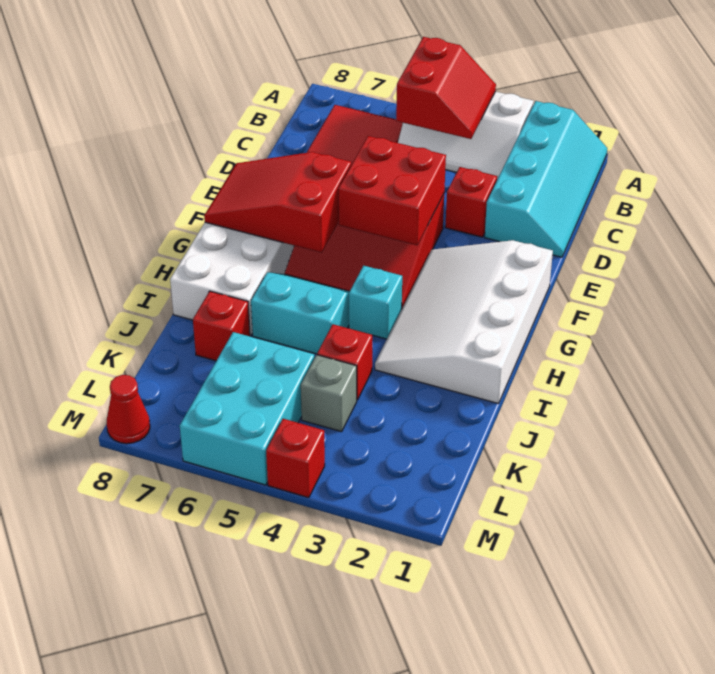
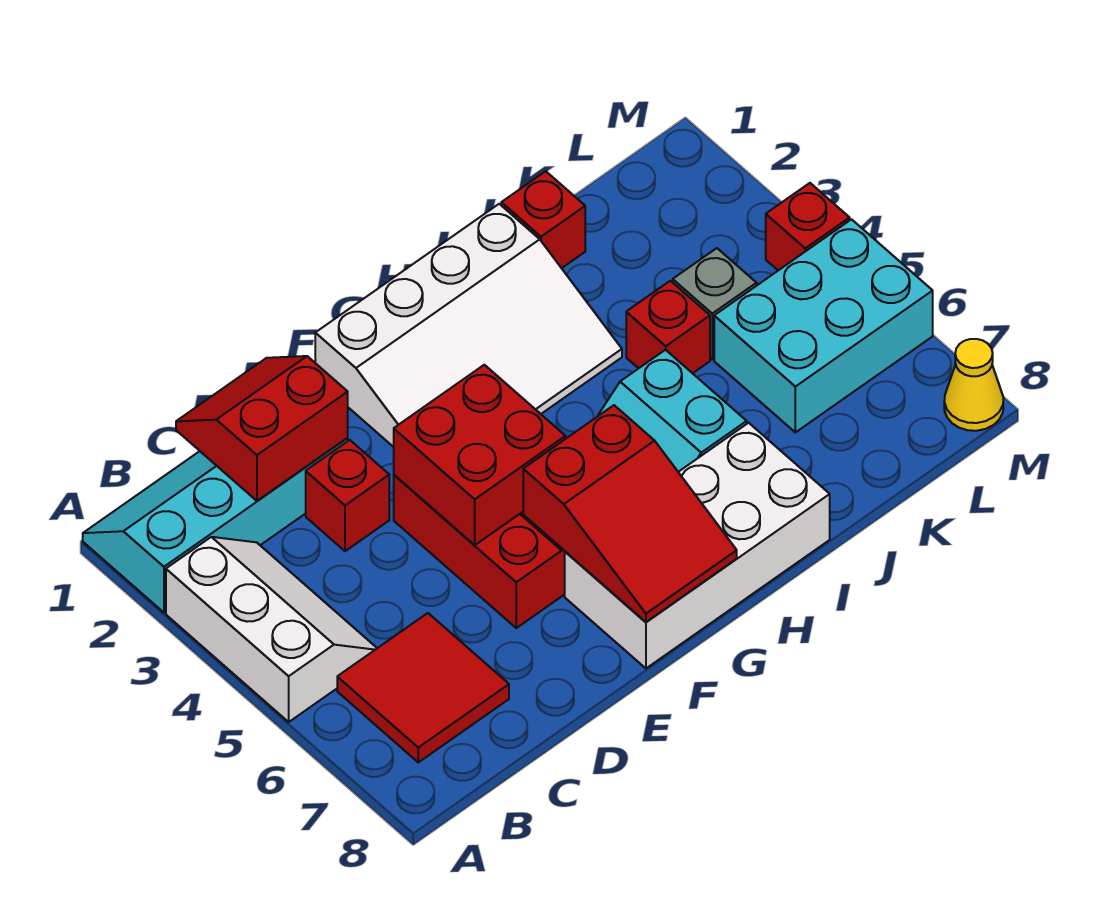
red slope A4:B5 level 2 top 5 -> red slope C1:D2 level 2 top 2
cyan brick H4 level 1 -> none
red brick J7 level 1 -> red brick J1 level 1
red cone M8 level 1 -> yellow cone M8 level 1

